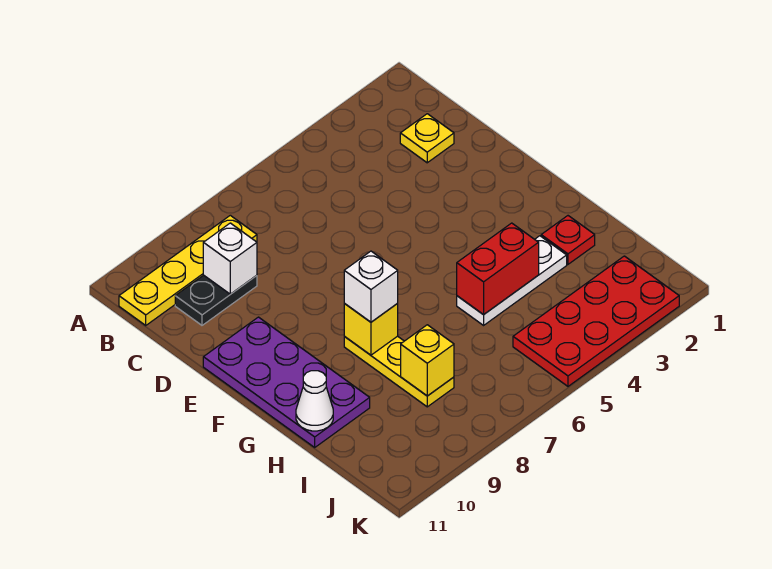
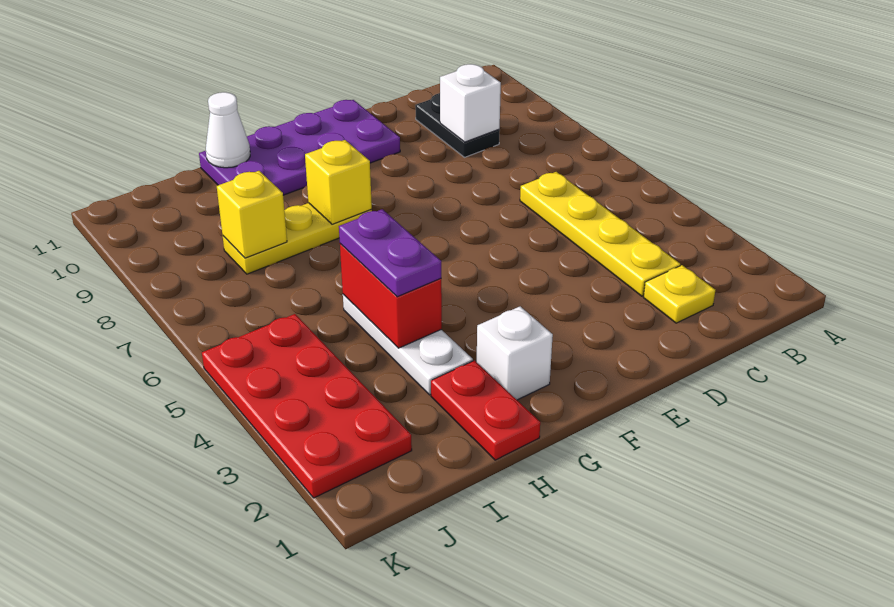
yellow plate B8:B11 level 1 -> yellow plate C3:C6 level 1
white brick G8 level 3 -> white brick G2 level 1
red plate H2 level 1 -> red plate H1:H2 level 1
none -> purple plate H4:H5 level 3

